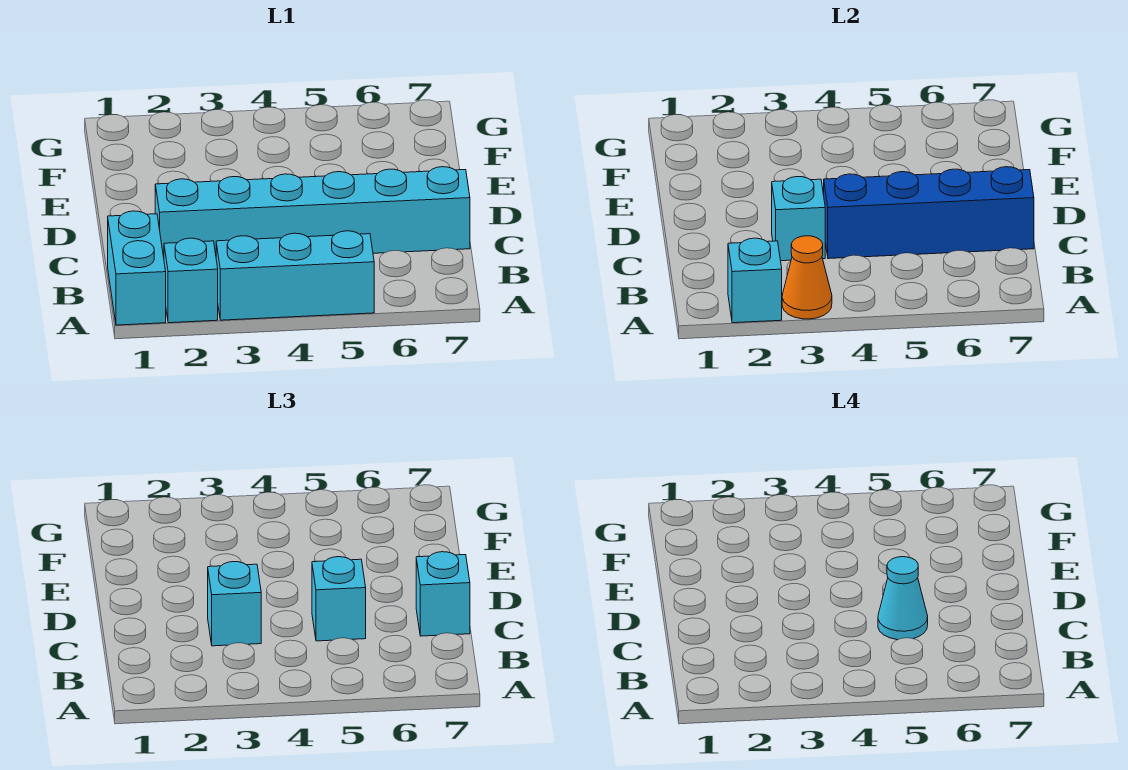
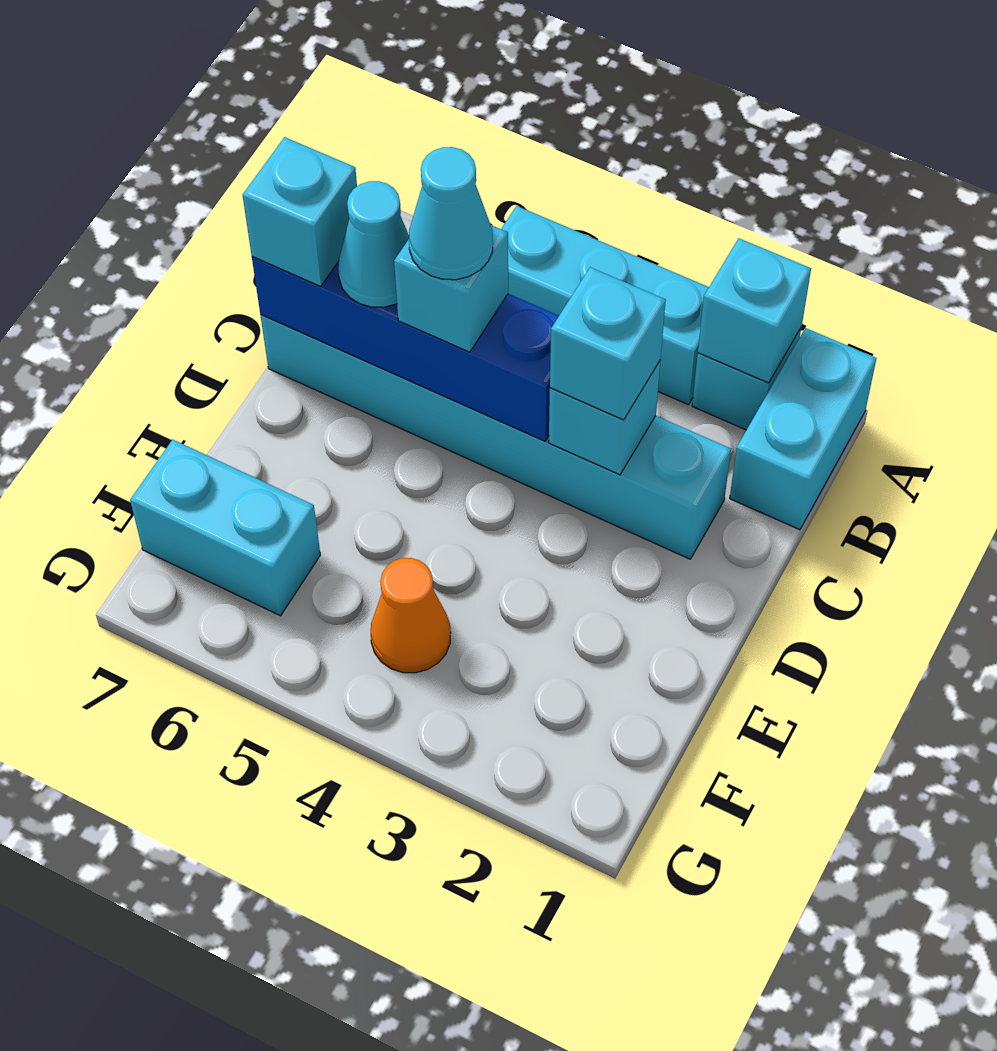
orange cone A3 level 2 -> orange cone F4 level 1
none -> cyan cone C6 level 3
none -> cyan brick F6:F7 level 1

